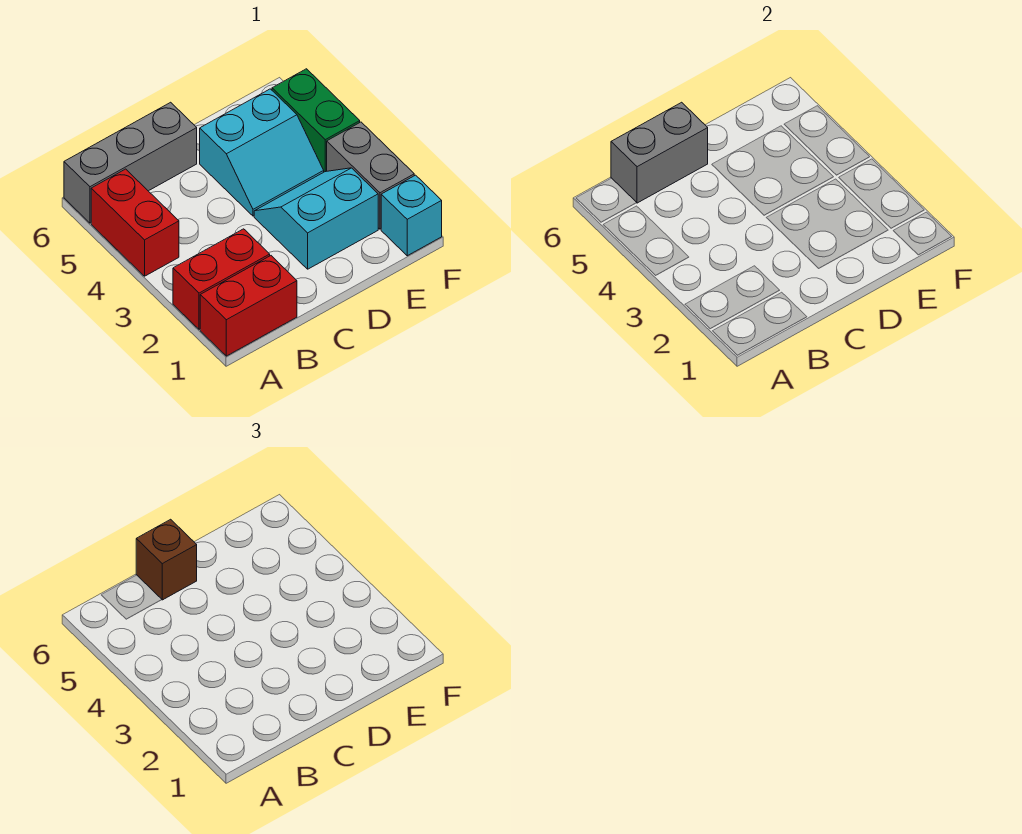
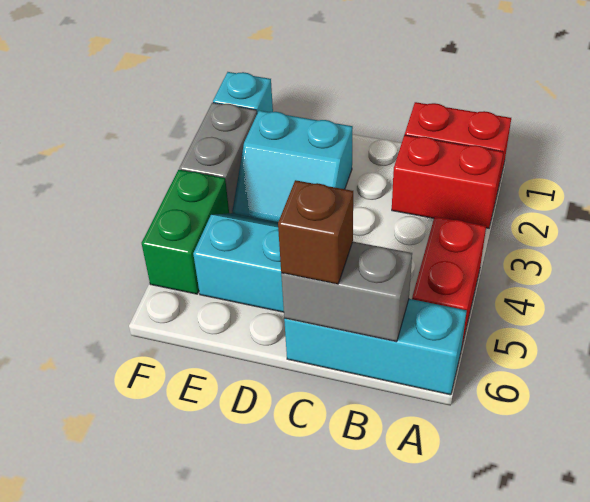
grey brick A6:C6 level 1 -> cyan brick A6:C6 level 1

